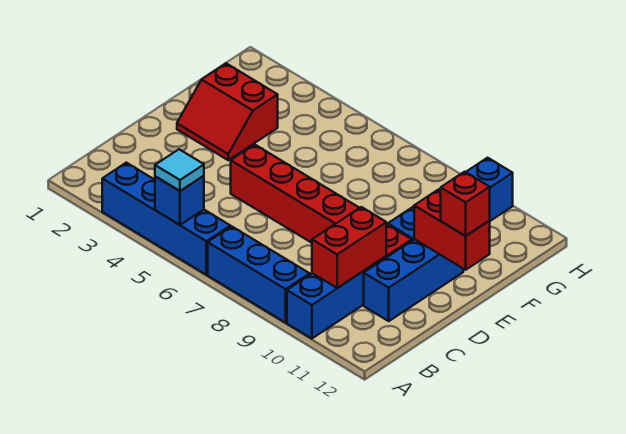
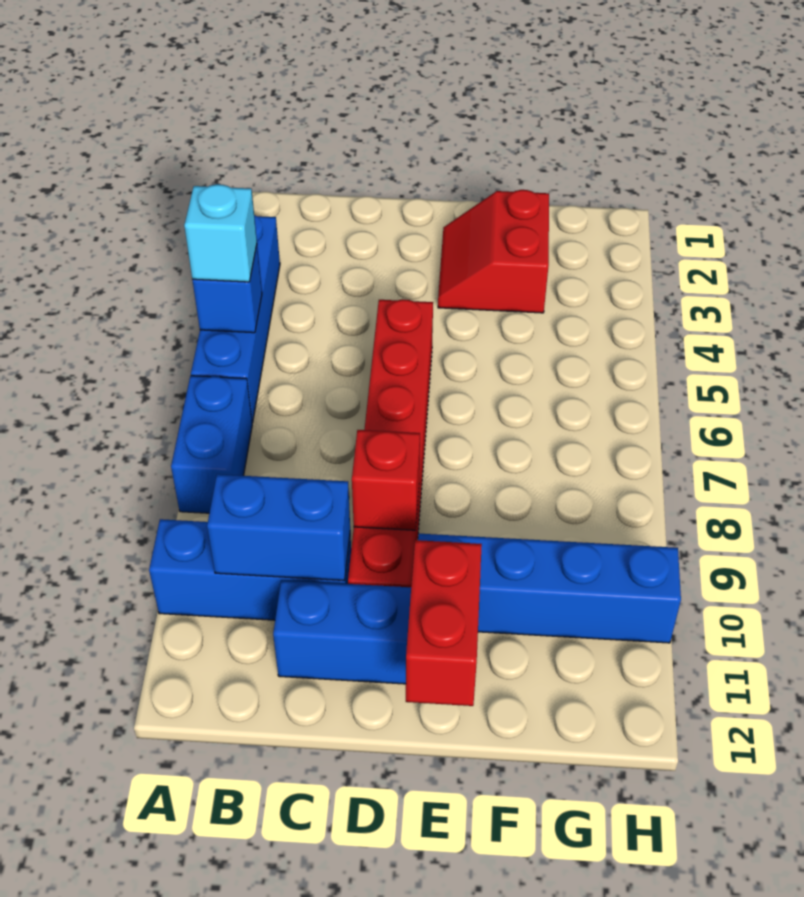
cyan tile A5 level 3 -> cyan brick A5 level 3
blue brick A7:A9 level 1 -> blue brick A7:A8 level 1
red brick B10:C10 level 2 -> blue brick B10:C10 level 2
red brick E12 level 3 -> red brick D9 level 2

